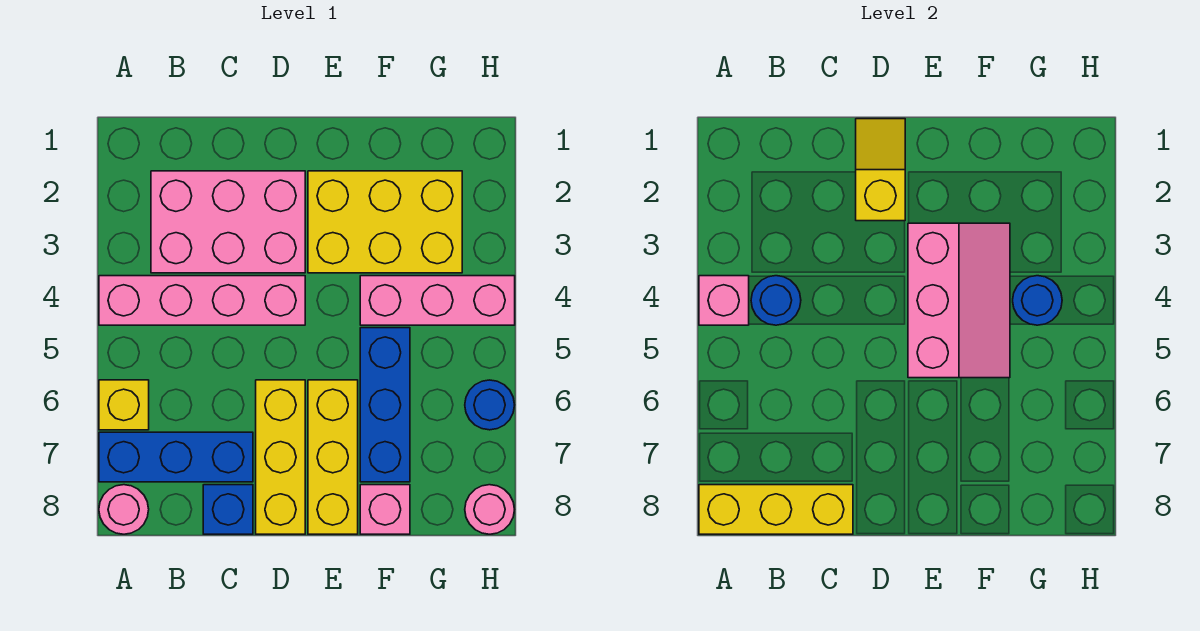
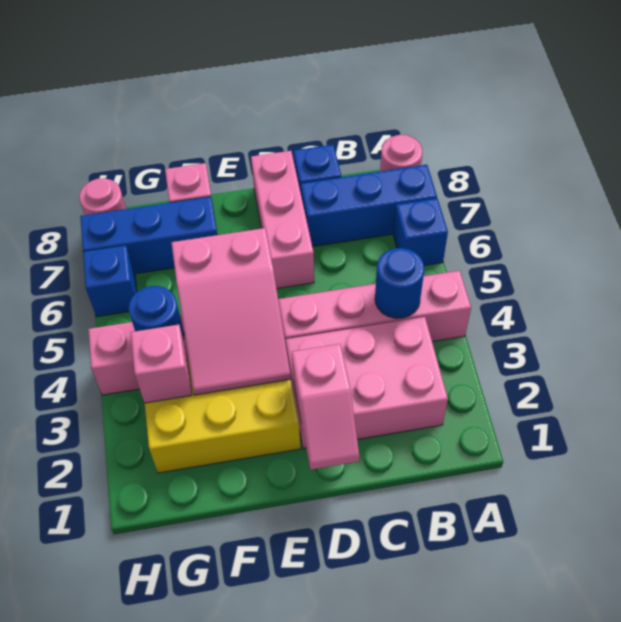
pink brick A4 level 2 -> pink brick G3 level 2
yellow brick A6 level 1 -> blue brick A6 level 1
yellow brick A8:C8 level 2 -> none
yellow slope D1:D2 level 2 top 2 -> pink slope D1:D2 level 2 top 2
yellow brick D6:D8 level 1 -> pink brick D6:D8 level 1
pink slope E3:F5 level 2 top E -> pink slope E3:F5 level 2 top 5
yellow brick E6:E8 level 1 -> none
blue brick F5:F7 level 1 -> blue brick F7:H7 level 1
blue round brick H6 level 1 -> blue brick H6 level 1

